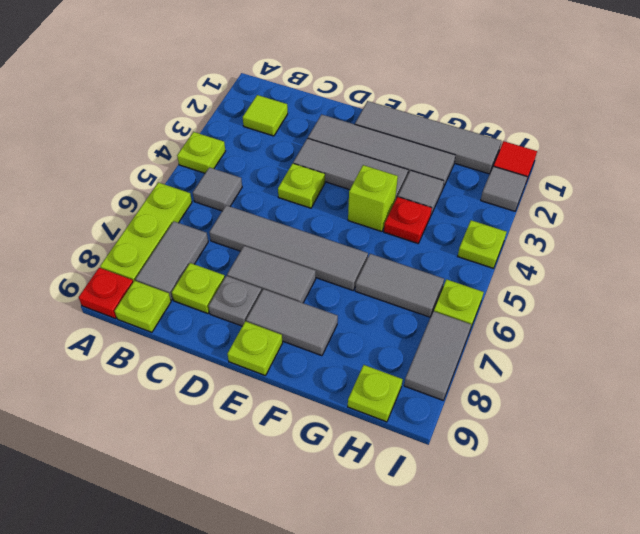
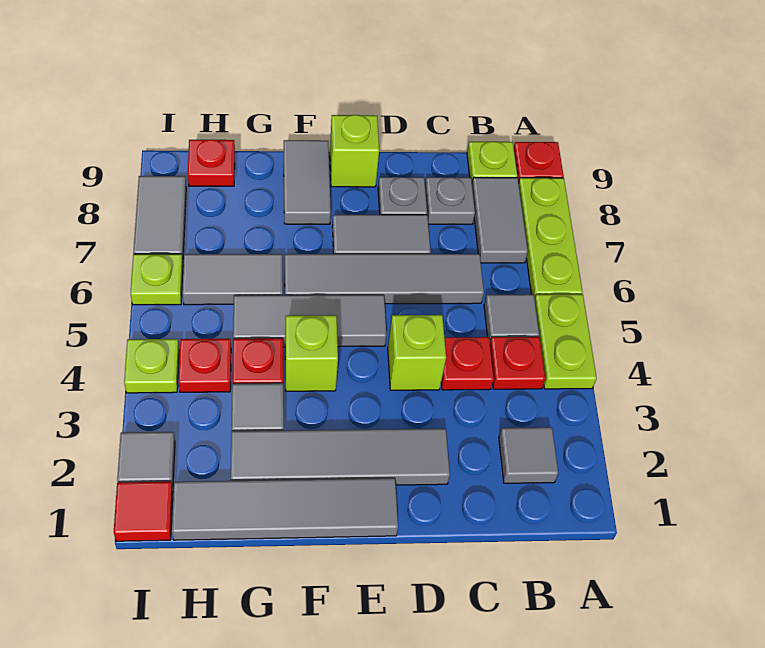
lime plate A4 level 1 -> lime plate A4:A5 level 1
lime tile B2 level 1 -> grey tile B2 level 1
none -> red plate B4 level 1
none -> red plate C4 level 1
lime plate C8 level 1 -> grey plate C8 level 1
grey tile D3:F3 level 1 -> grey tile E5:G5 level 1
lime plate D4 level 1 -> lime brick D4 level 1
grey tile E8:F8 level 1 -> grey tile F8:F9 level 1
lime plate E9 level 1 -> lime brick E9 level 1
none -> red plate H4 level 1
lime plate H9 level 1 -> red plate H9 level 1

